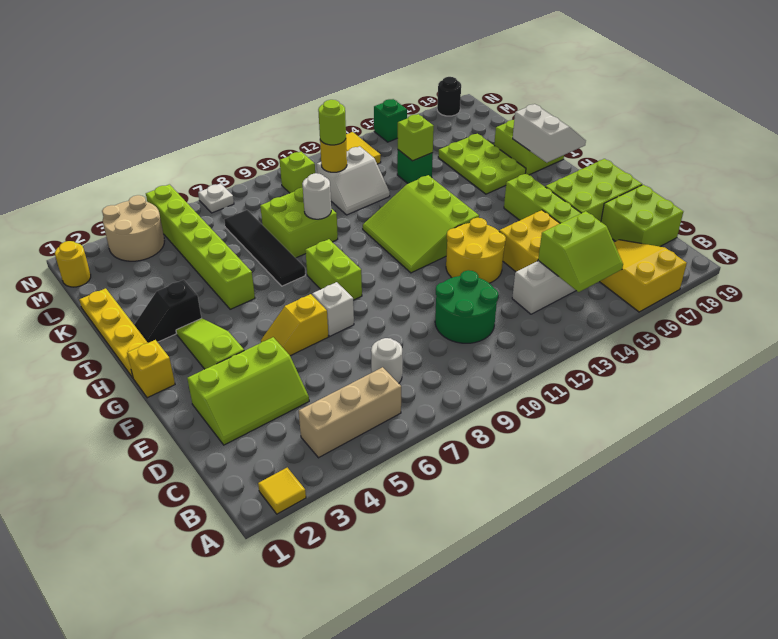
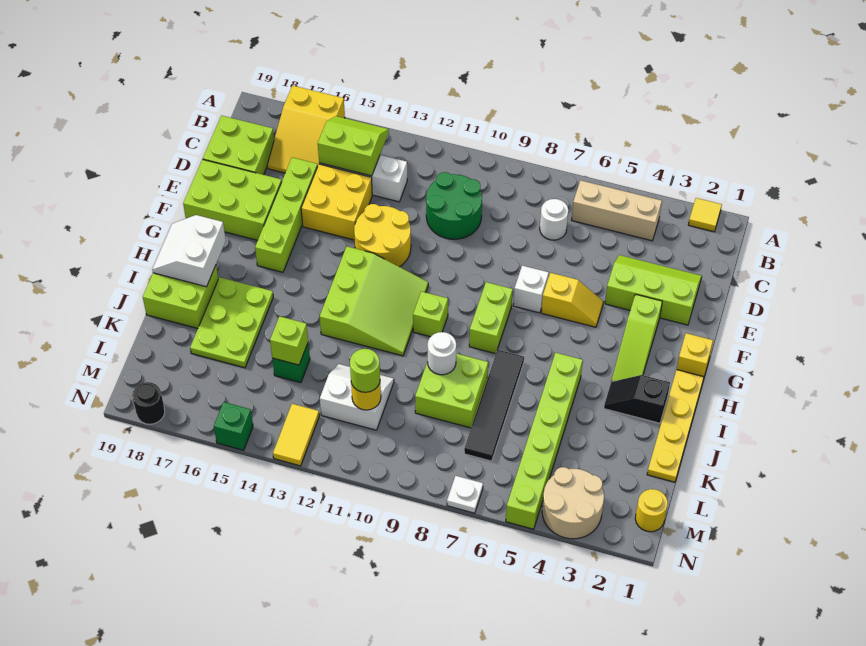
black slope I2:I3 level 1 top 3 -> black slope I2:I3 level 1 top 2
lime brick M10 level 1 -> lime brick H10 level 1

